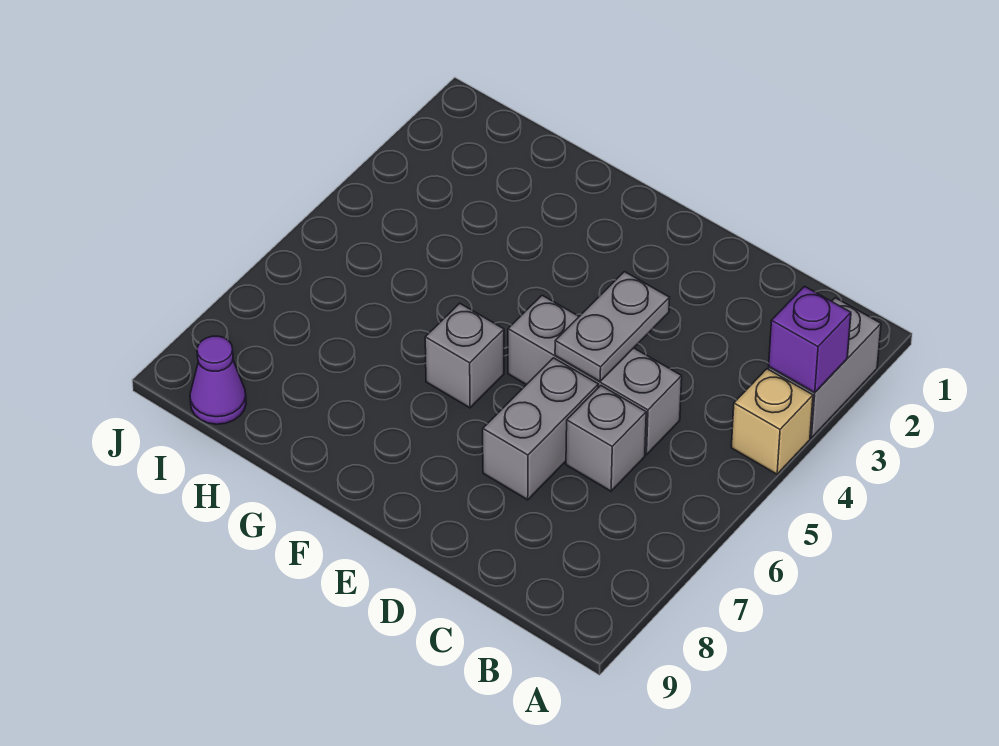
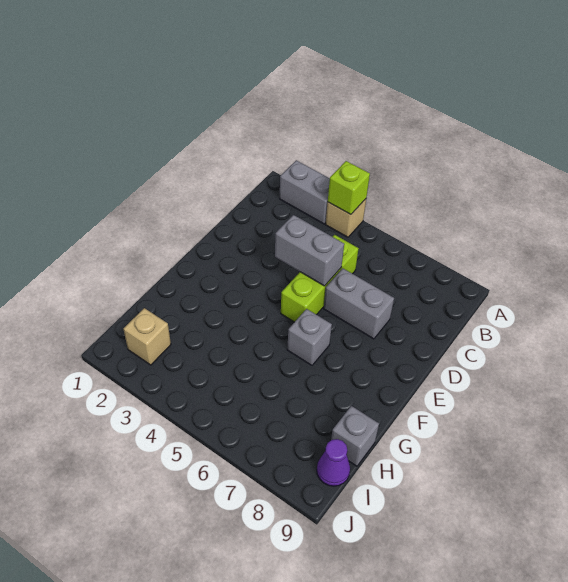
purple brick A3 level 2 -> none
none -> lime brick A4 level 2
grey brick C5:E5 level 1 -> lime brick C5:E5 level 1
grey brick C6 level 1 -> grey brick H9 level 1
grey plate D4:D5 level 2 -> grey brick D4:D5 level 2
none -> tan brick I2 level 1

